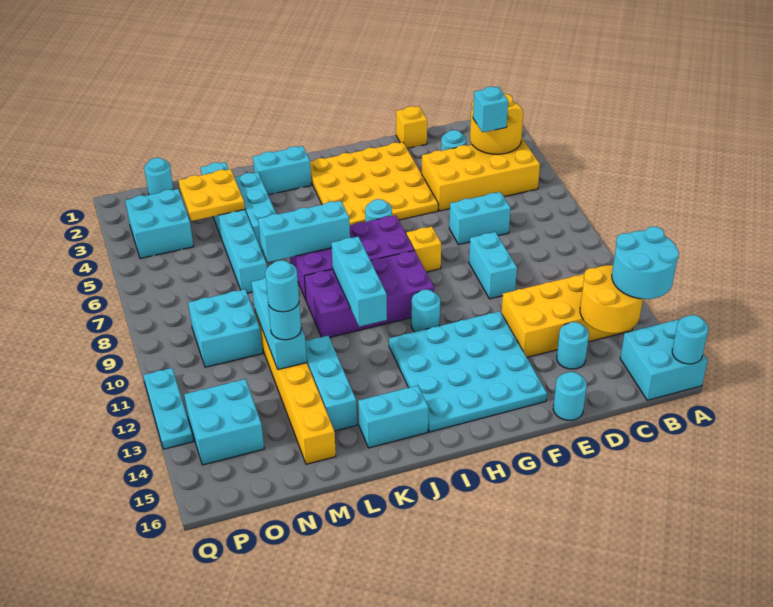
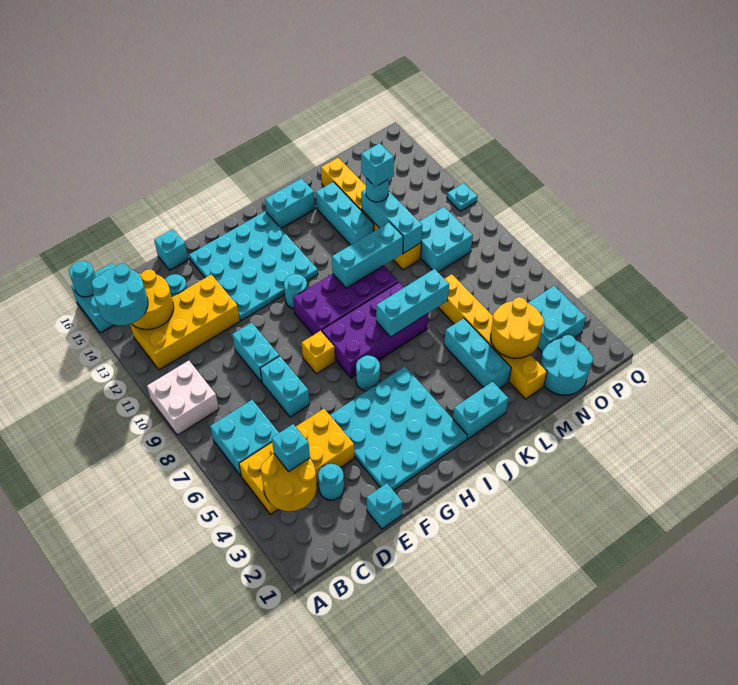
none -> white brick A9:B10 level 1
cyan brick D7:E7 level 1 -> cyan brick E7:E8 level 1
yellow brick E1 level 1 -> cyan brick E1 level 1
cyan round brick E16 level 1 -> cyan brick E16 level 1
yellow plate F2:I5 level 1 -> cyan plate F2:I5 level 1
cyan brick J9:J11 level 2 -> cyan brick J10:L10 level 2
cyan brick M2:M7 level 1 -> yellow brick M2:M7 level 1
yellow plate M3:N4 level 2 -> yellow round brick M3:N4 level 2
cyan round brick M12 level 4 -> cyan brick M12 level 4
cyan round brick O1 level 1 -> cyan round brick N1:O2 level 1
cyan brick O13:P14 level 1 -> cyan brick B6:C7 level 1
cyan plate Q11:Q13 level 1 -> cyan plate Q11 level 1

